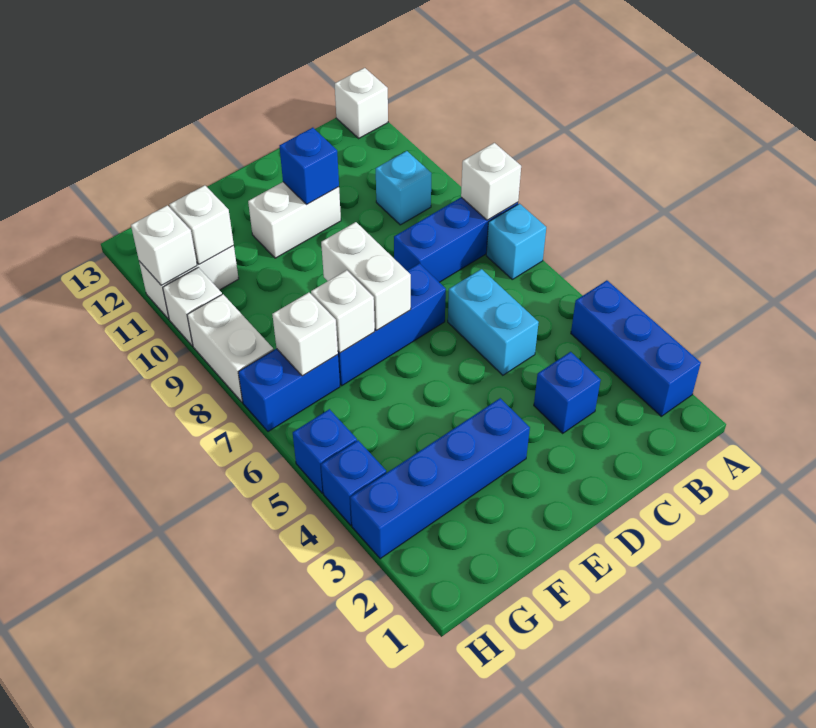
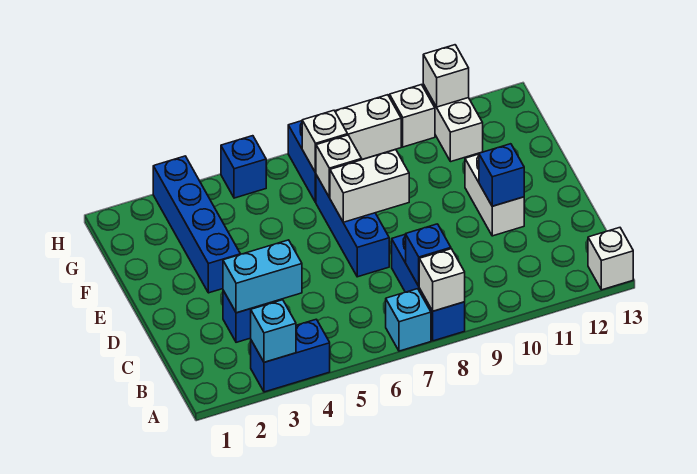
blue brick A2:A4 level 1 -> blue brick A3:A4 level 1
cyan brick B10 level 1 -> cyan brick A3 level 2
cyan brick C5:C6 level 1 -> cyan brick C3:C4 level 2
white brick G11 level 2 -> none
blue brick H4 level 1 -> blue brick B8 level 2

